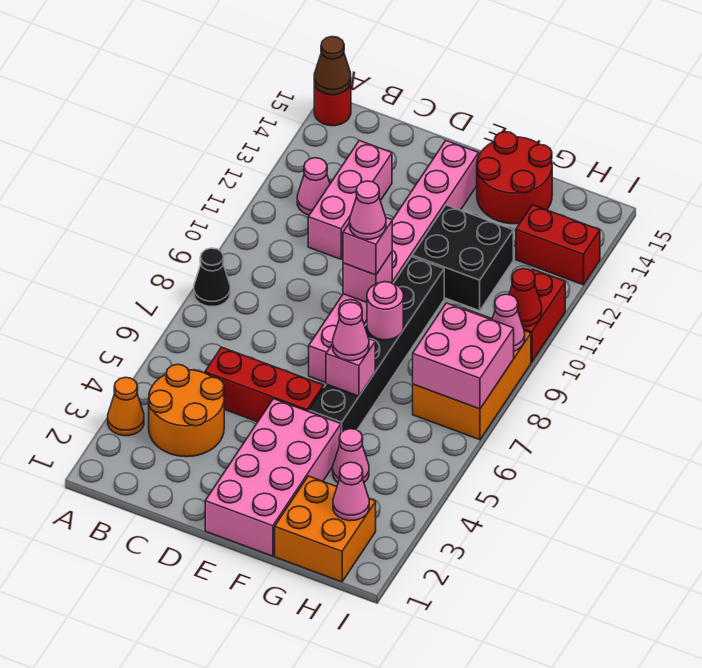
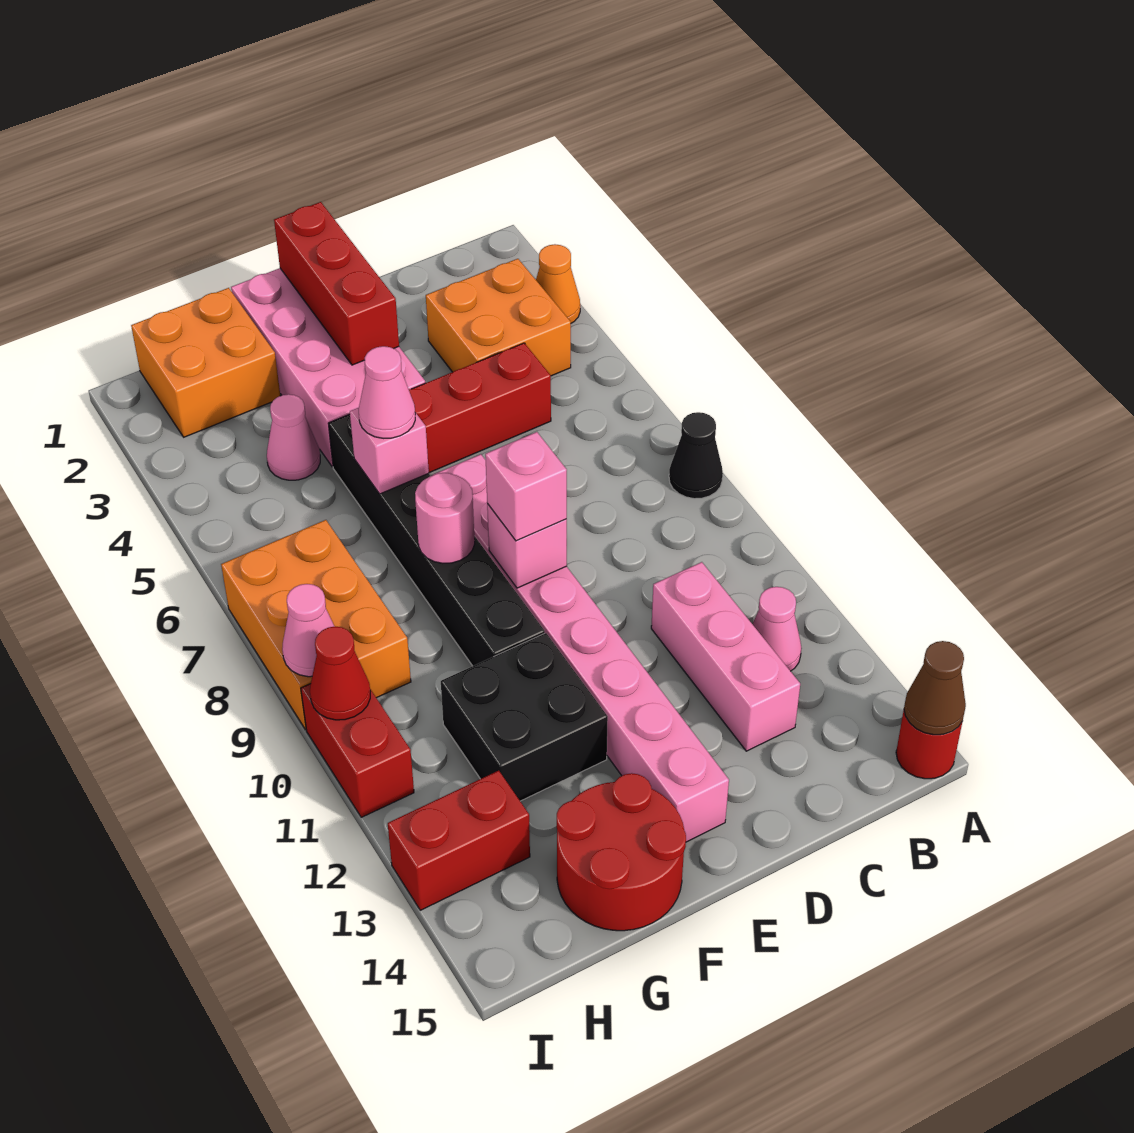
orange round brick B3:C4 level 1 -> orange brick B3:C4 level 1
none -> red brick E1:E3 level 2
pink cone E9 level 4 -> none
pink cone H2 level 2 -> none
pink brick H7:I8 level 2 -> none

